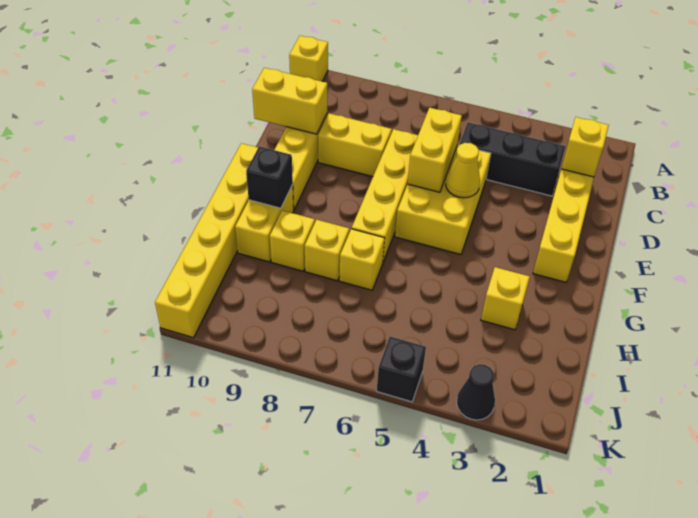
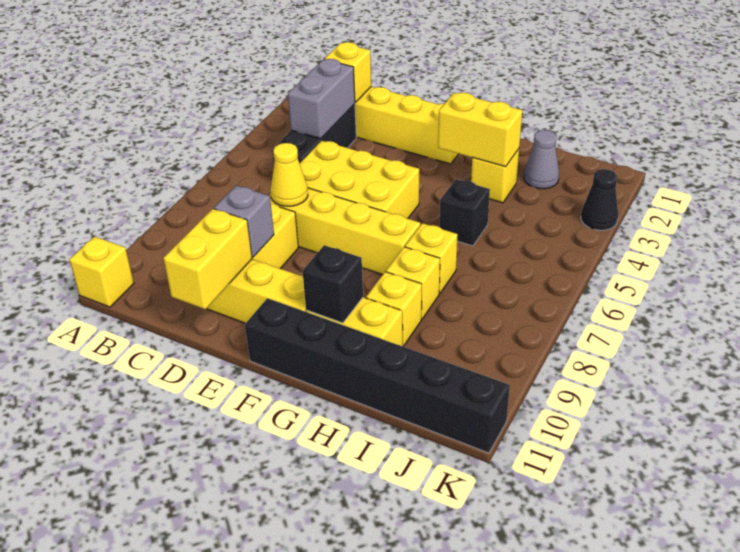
none -> grey brick C3:C4 level 2
yellow brick D6:E6 level 2 -> yellow brick G3:H3 level 2
none -> grey brick D9 level 2
yellow cone E5 level 2 -> yellow cone D7 level 2
yellow brick F11:K11 level 1 -> black brick F11:K11 level 1
none -> grey cone I2 level 1
black brick K5 level 1 -> black brick H5 level 1

